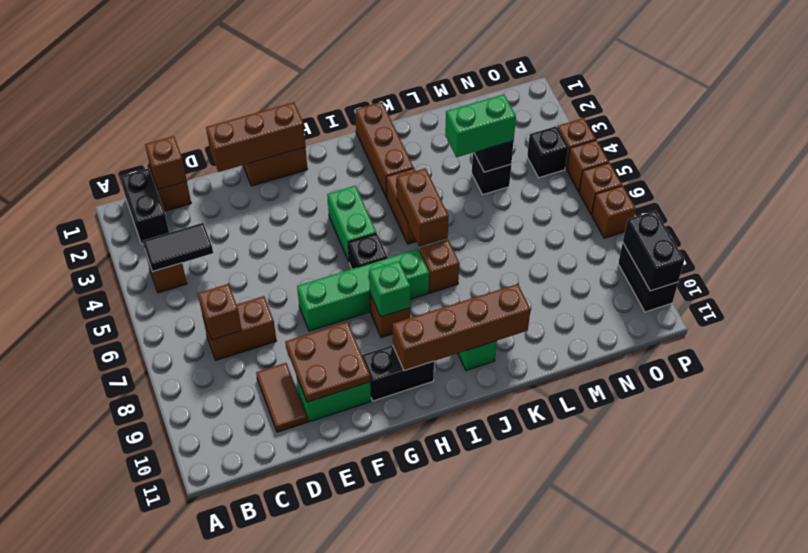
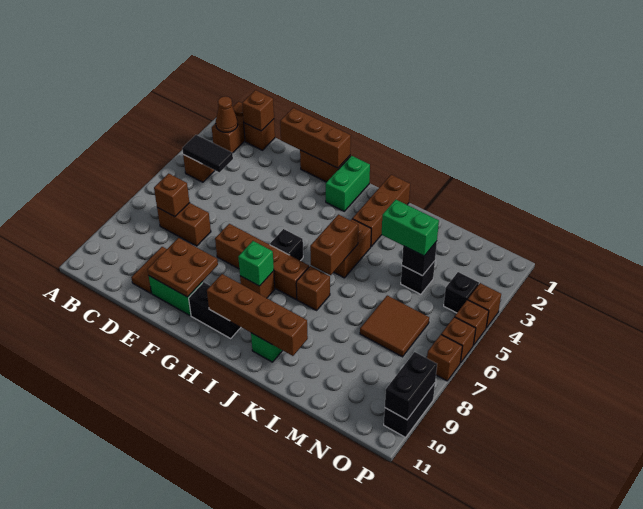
black brick B1:B2 level 1 -> brown brick B1:B2 level 1
none -> brown cone B2 level 2
green brick F7:I7 level 1 -> brown brick F7:I7 level 1
green brick H4:H5 level 1 -> green brick H1:H2 level 1
none -> brown tile M6:N7 level 1

